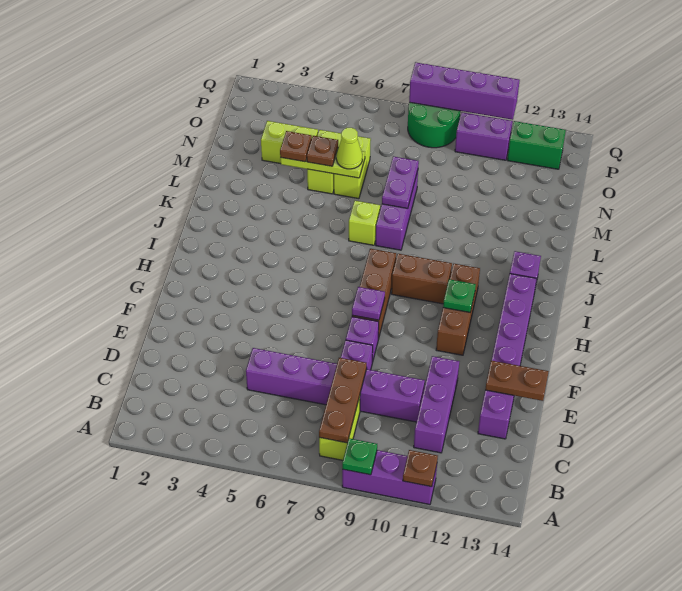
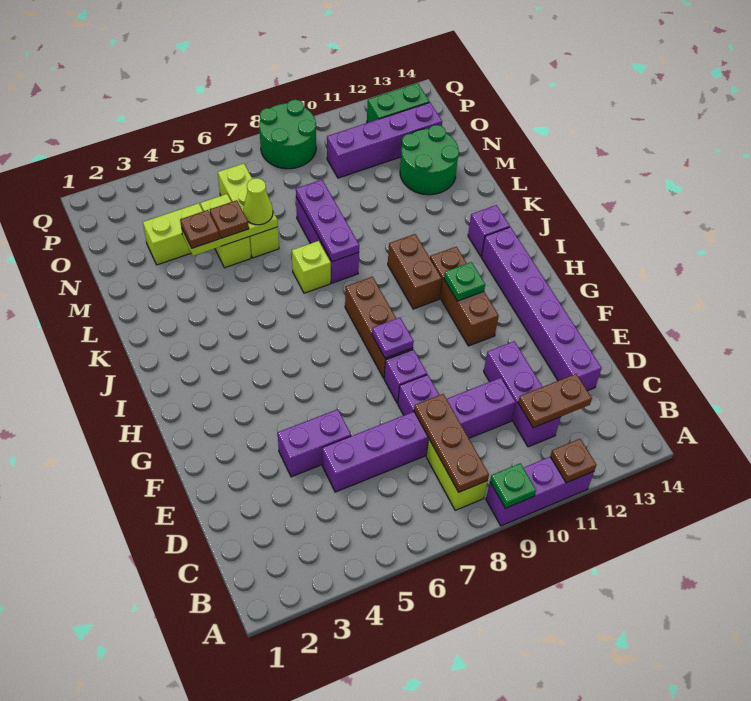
brown plate E13:E14 level 2 -> brown plate C11:C12 level 2
brown brick I9:I10 level 1 -> brown brick I10:J10 level 1
purple plate L8:M8 level 2 -> purple plate K8:M8 level 2
lime brick M6:N6 level 1 -> lime brick M6:O6 level 1
none -> green round brick M12:N13 level 1
purple brick P10:P11 level 1 -> purple brick E4:E5 level 1
purple brick Q8:Q11 level 2 -> purple brick O10:O13 level 1

